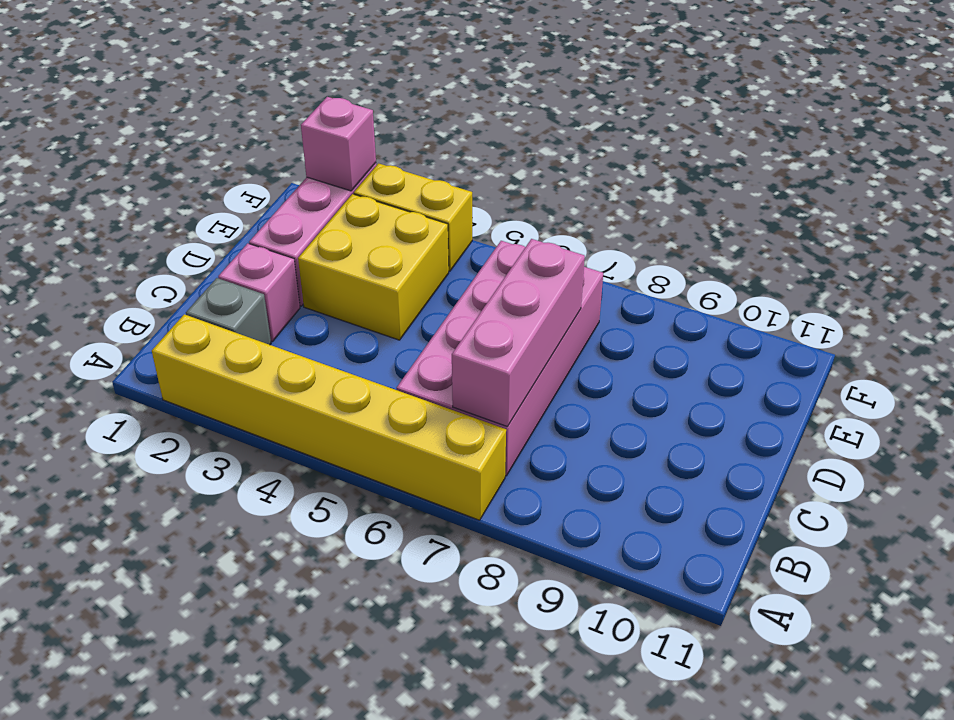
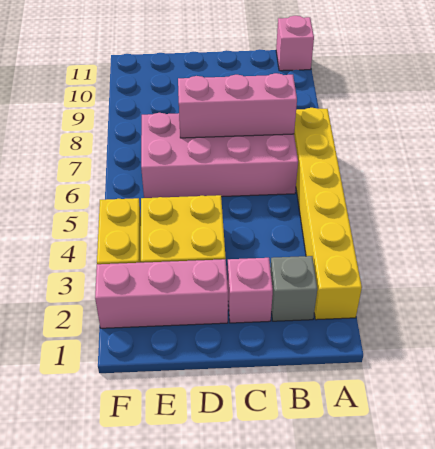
pink brick F2 level 2 -> pink brick A11 level 1

